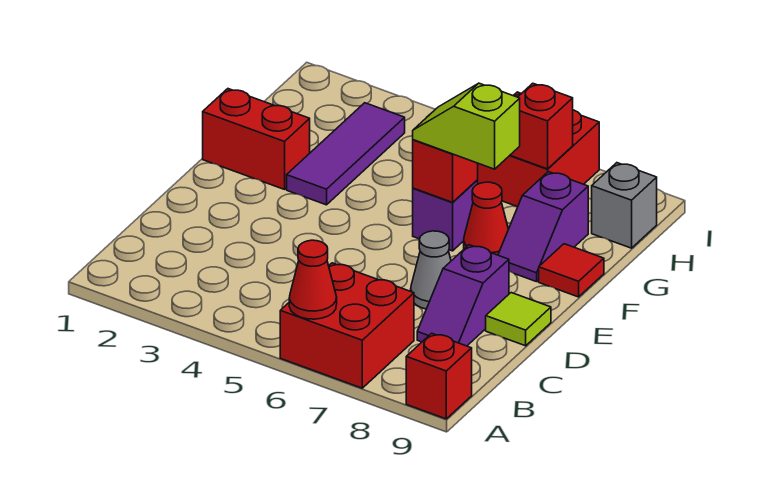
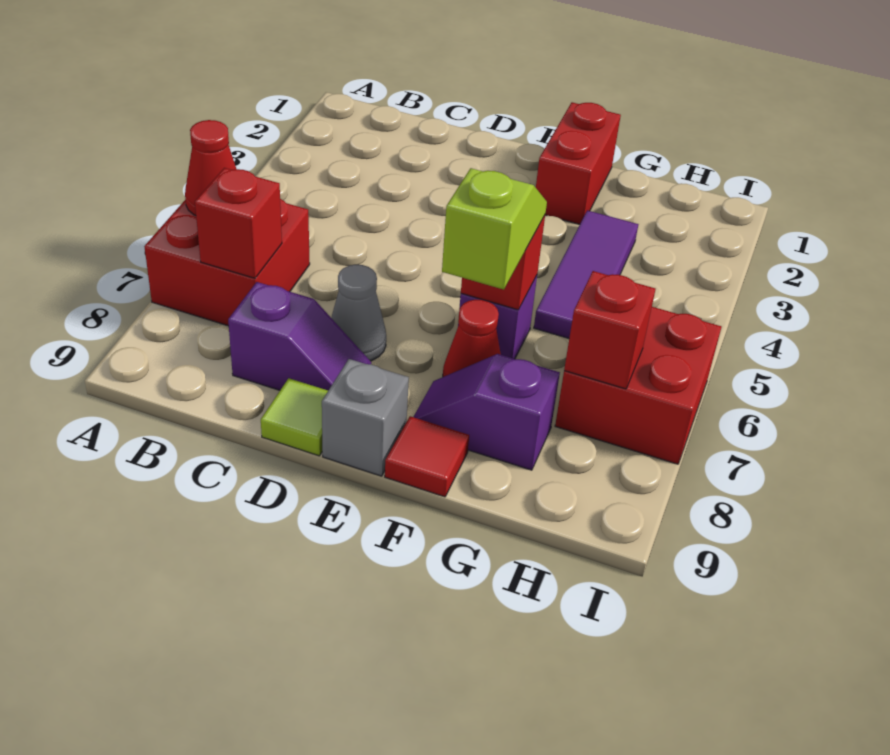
red brick A9 level 1 -> red brick B7 level 2
purple slope C8:D8 level 1 top D -> purple slope C8:D8 level 1 top C
purple tile F3:H3 level 1 -> purple tile G3:G5 level 1
grey brick H9 level 1 -> grey brick E9 level 1

